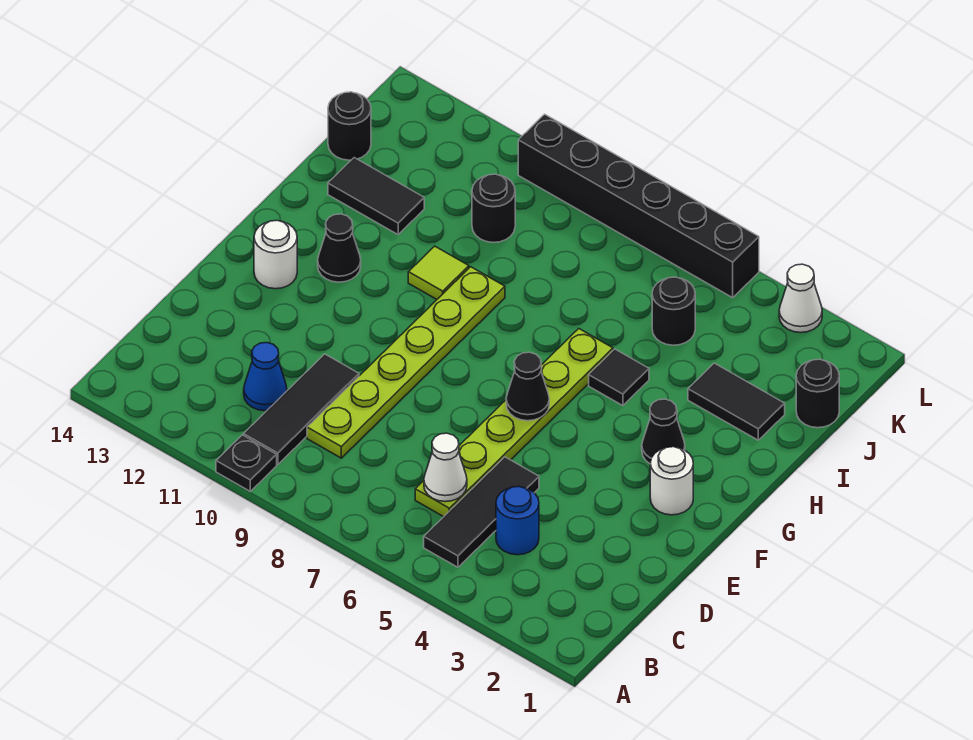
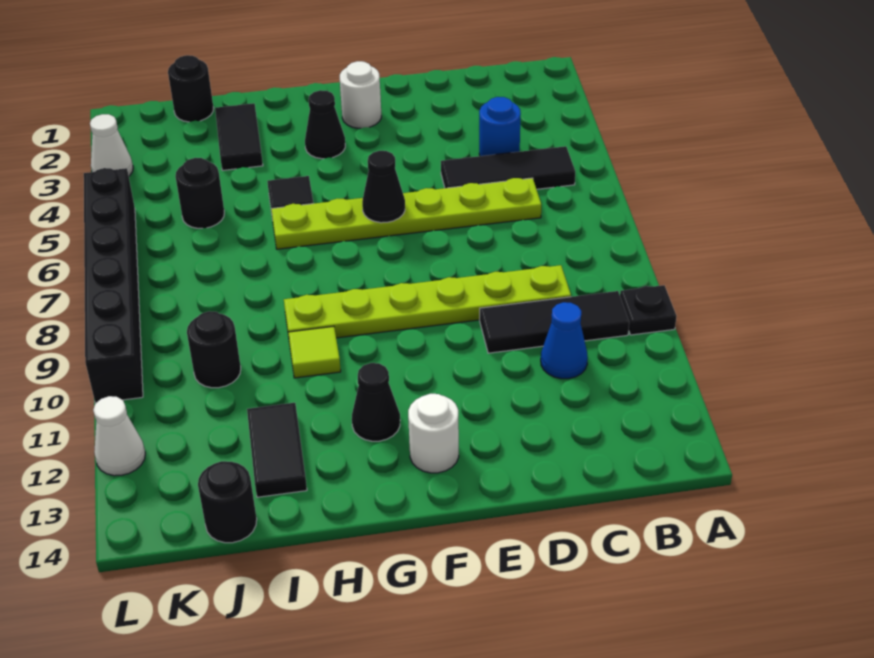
white cone C6 level 2 -> white cone L12 level 1

